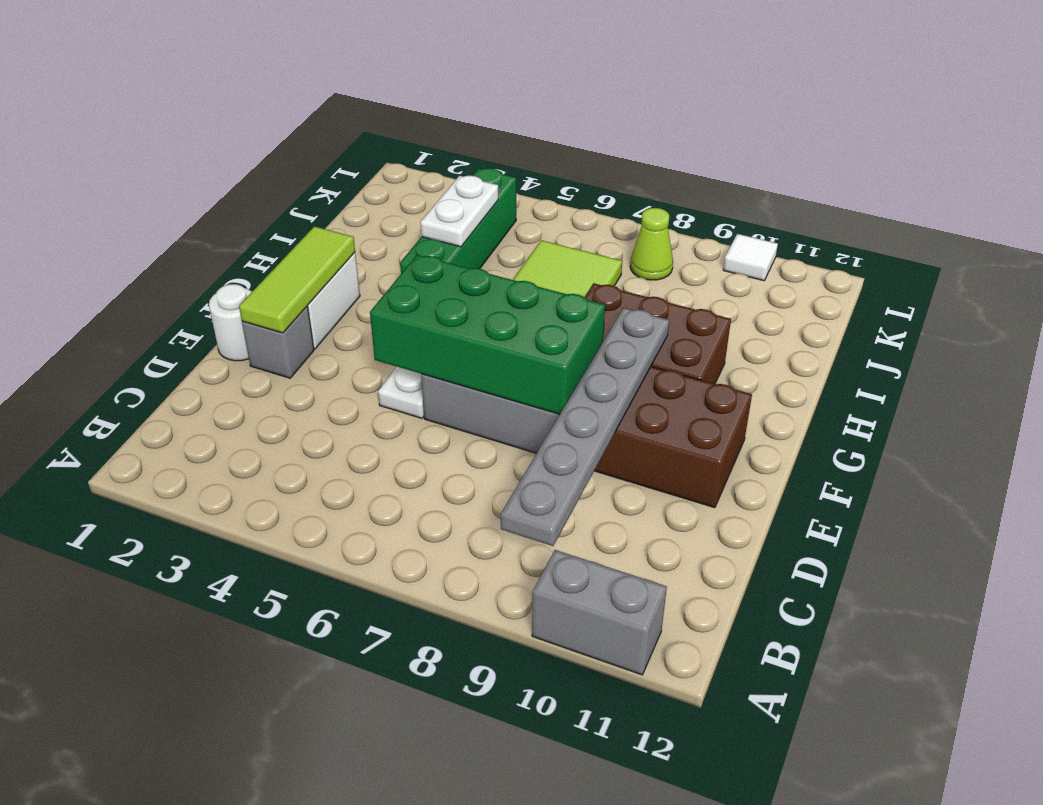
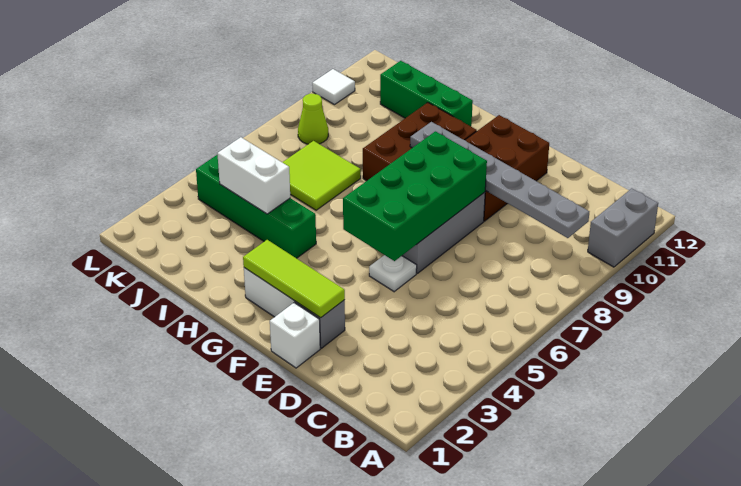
white round brick E1 level 1 -> white brick E1 level 1
none -> green brick H11:J11 level 1
white plate I4:J4 level 2 -> white brick I4:J4 level 2

